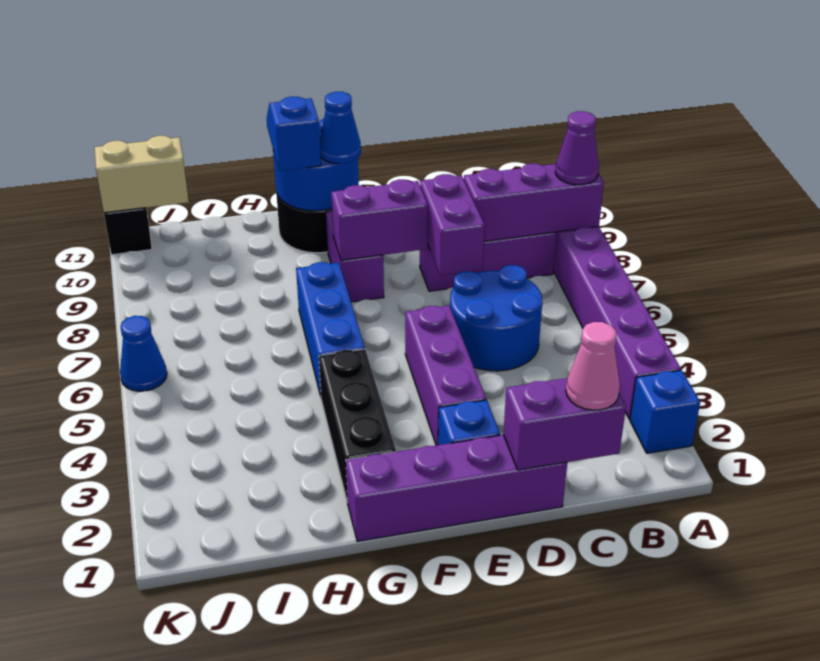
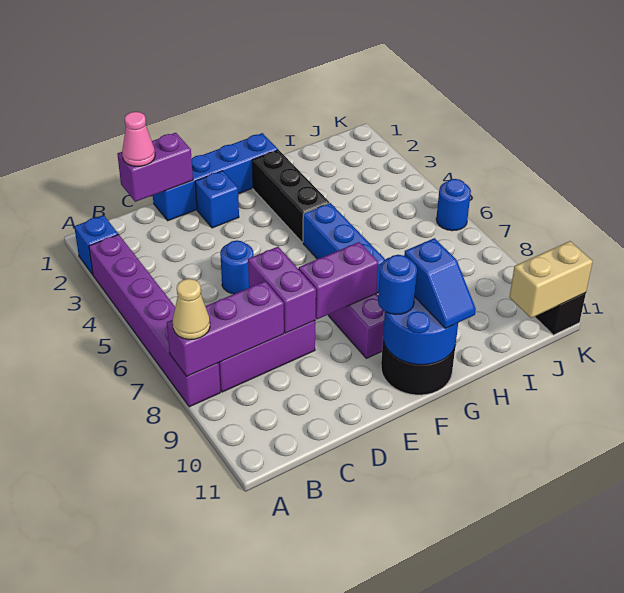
purple cone A8 level 3 -> tan cone A8 level 3
blue round brick C5:D6 level 1 -> blue round brick D5 level 1
purple brick D1:G1 level 1 -> blue brick D1:G1 level 1
purple brick E3:E5 level 1 -> none
blue cone F10 level 3 -> blue round brick F10 level 3
blue cone K6 level 1 -> blue round brick K6 level 1

